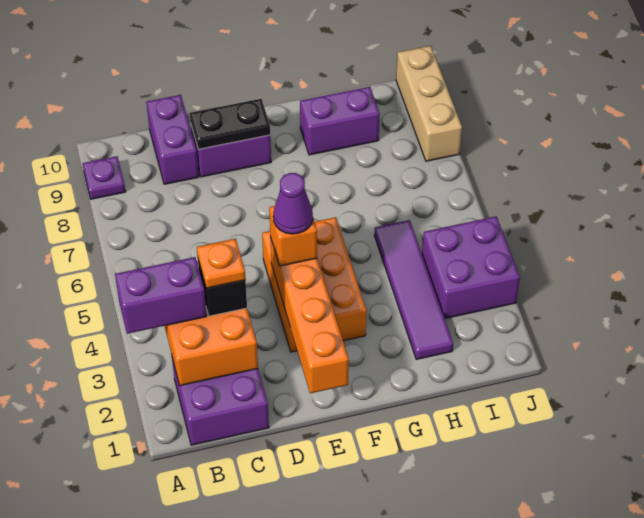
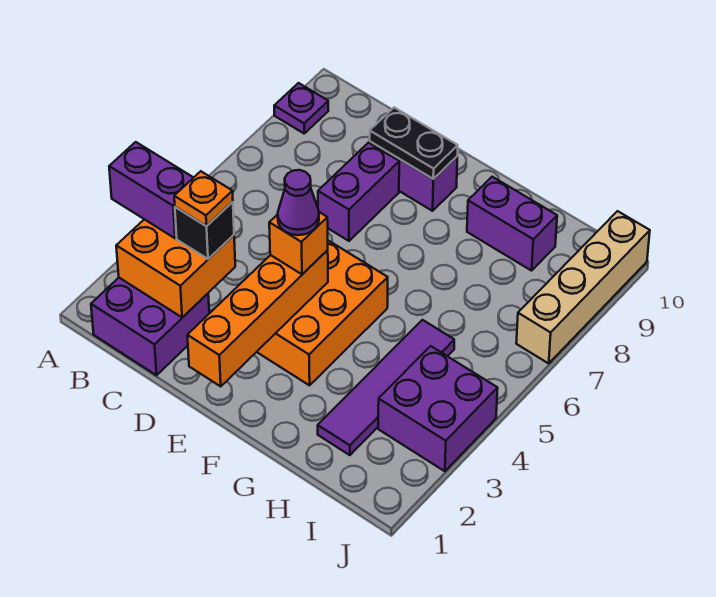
purple brick C9:C10 level 1 -> purple brick D7:D8 level 1
tan brick J8:J10 level 1 -> tan brick J7:J10 level 1

